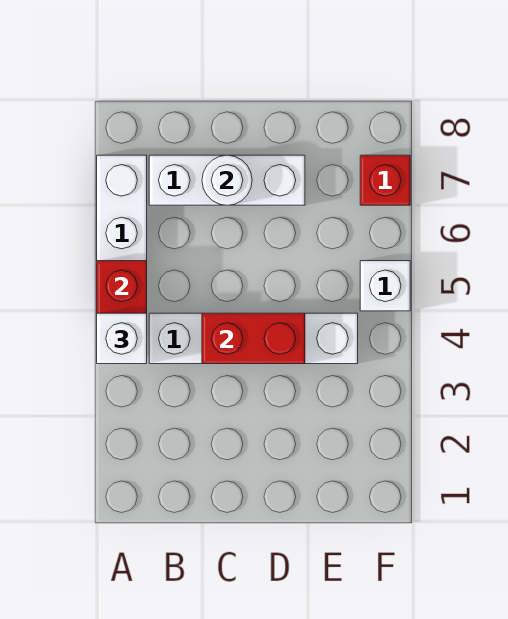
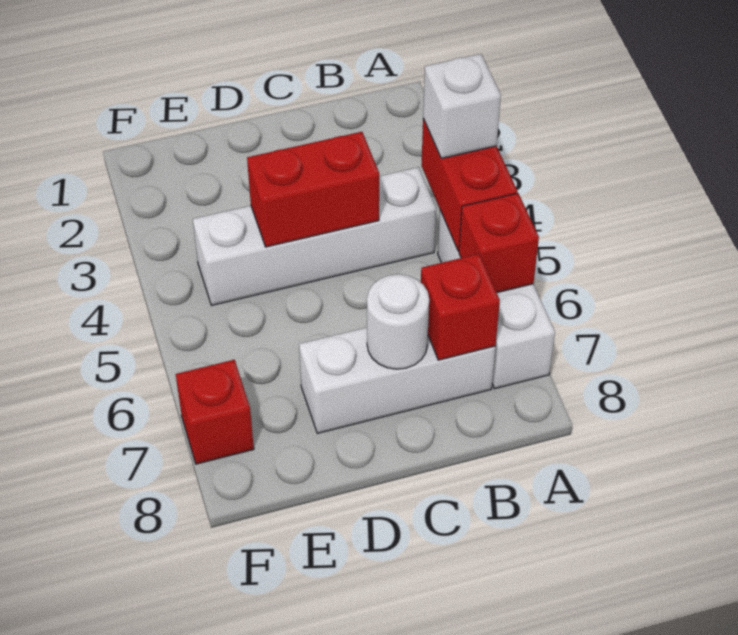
none -> red brick A6 level 2
none -> red brick B7 level 2
white brick F5 level 1 -> none

